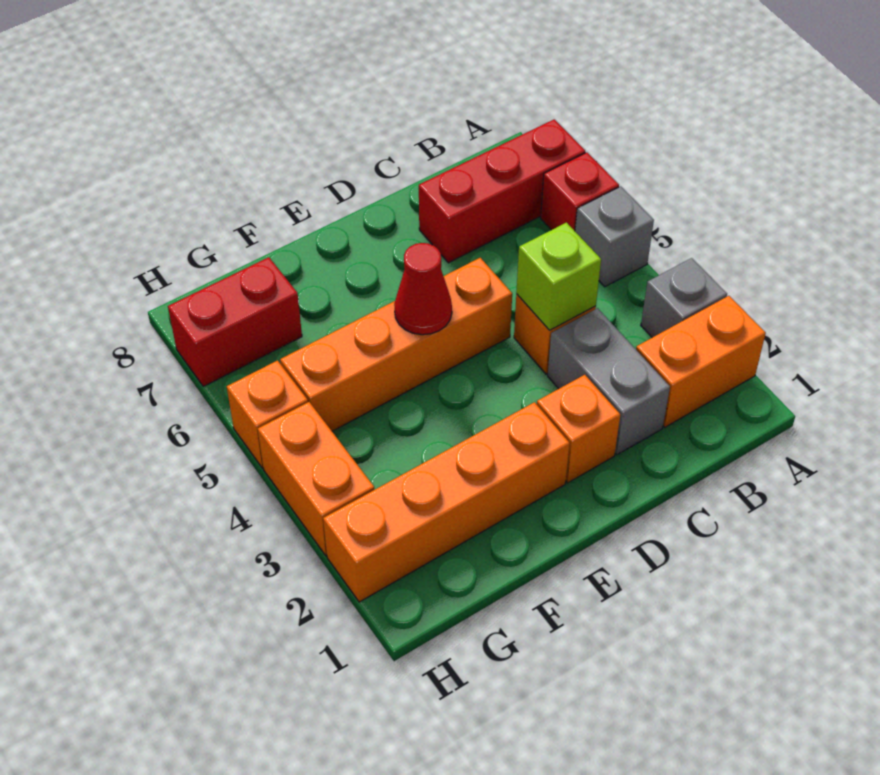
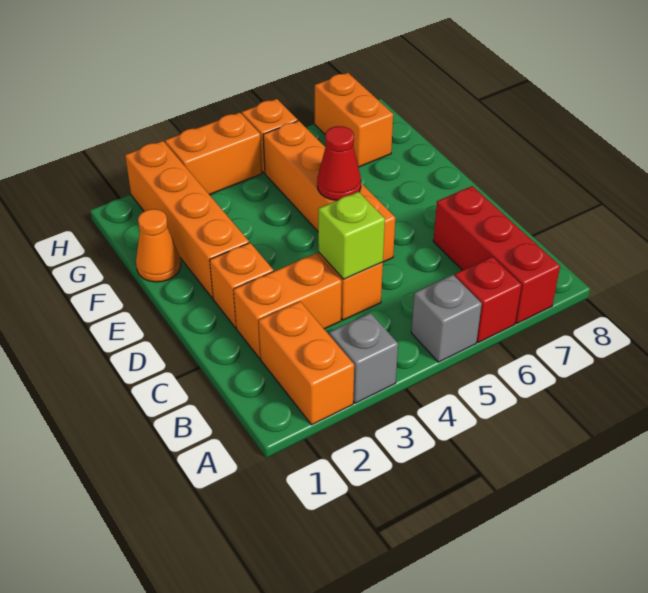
grey brick C2:C3 level 1 -> orange brick C2:C3 level 1
none -> orange cone F1 level 1
red brick G7:H7 level 1 -> orange brick G7:H7 level 1

